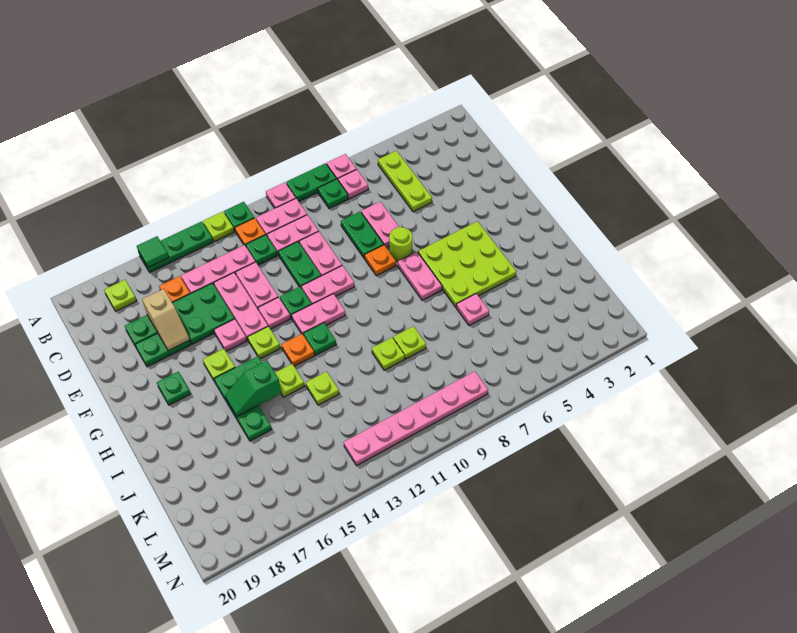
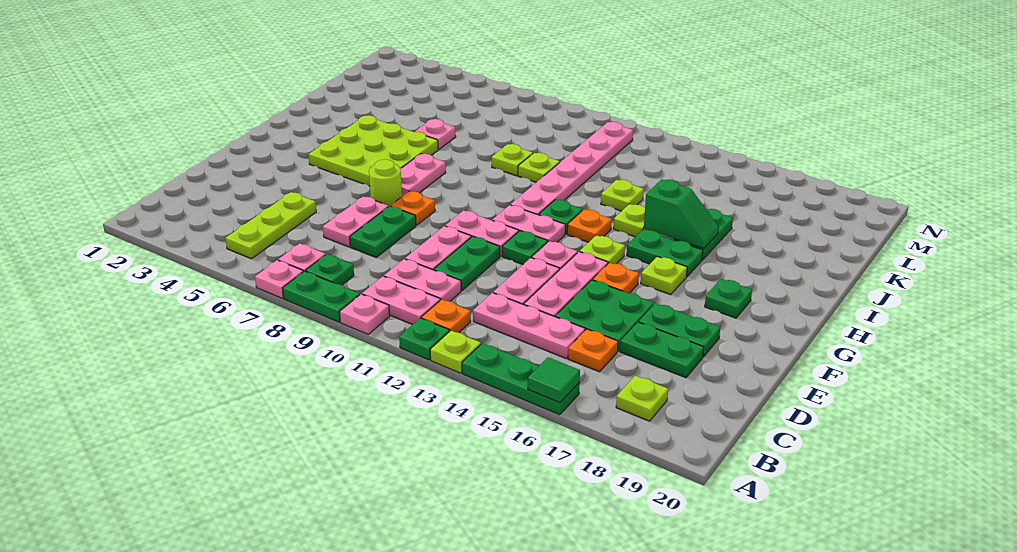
green plate C12 level 1 -> none
tan slope D17:E17 level 2 top D -> none
pink plate F15 level 1 -> orange plate F15 level 1
pink plate M8:M13 level 1 -> pink plate H11:M11 level 1

